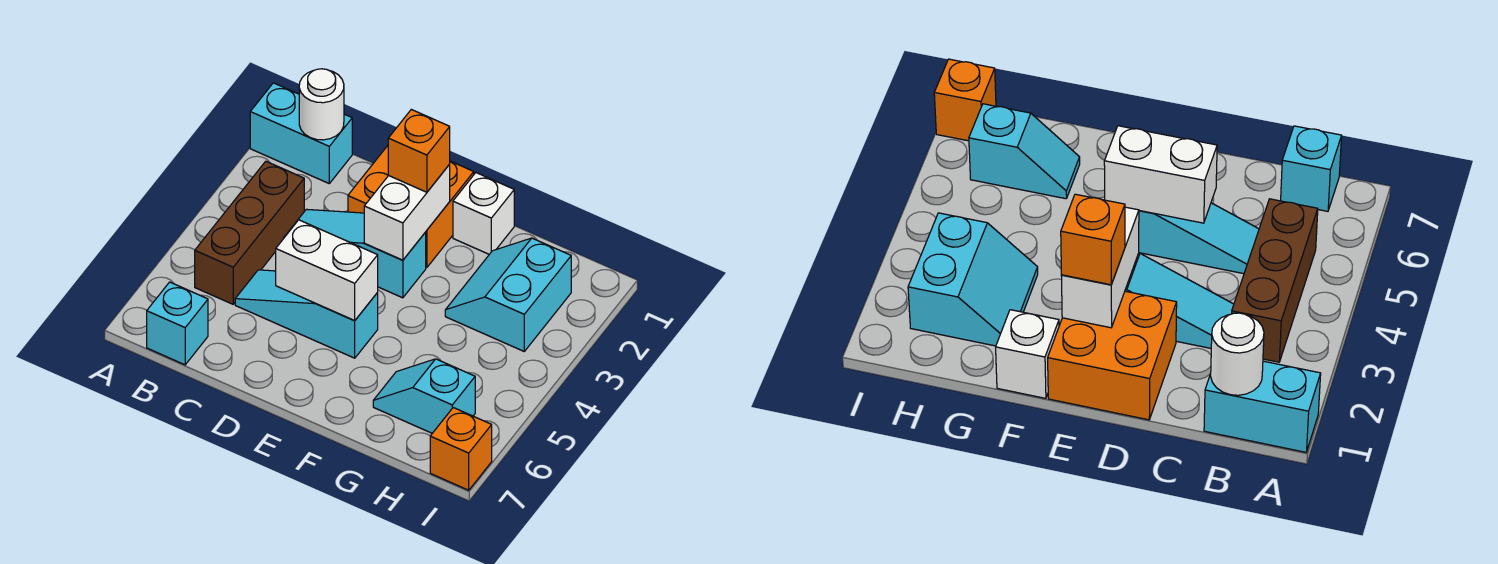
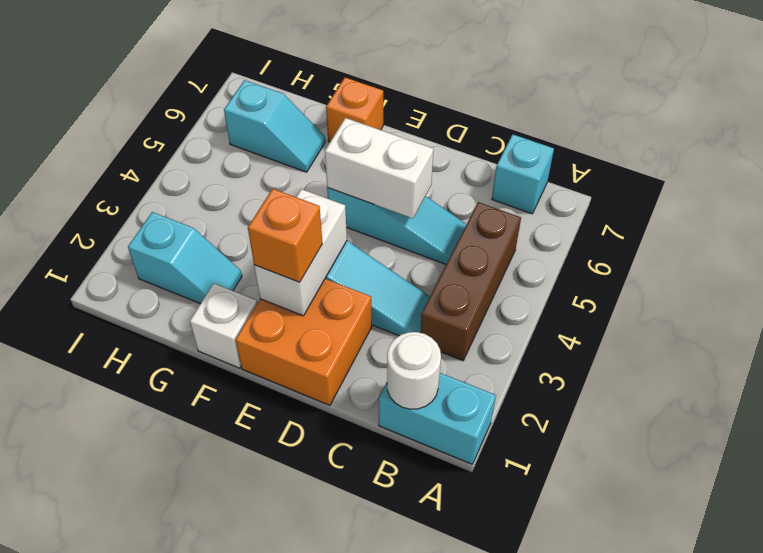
cyan slope G2:H3 level 1 top H -> cyan slope G2:H2 level 1 top H
orange brick I7 level 1 -> orange brick F7 level 1

